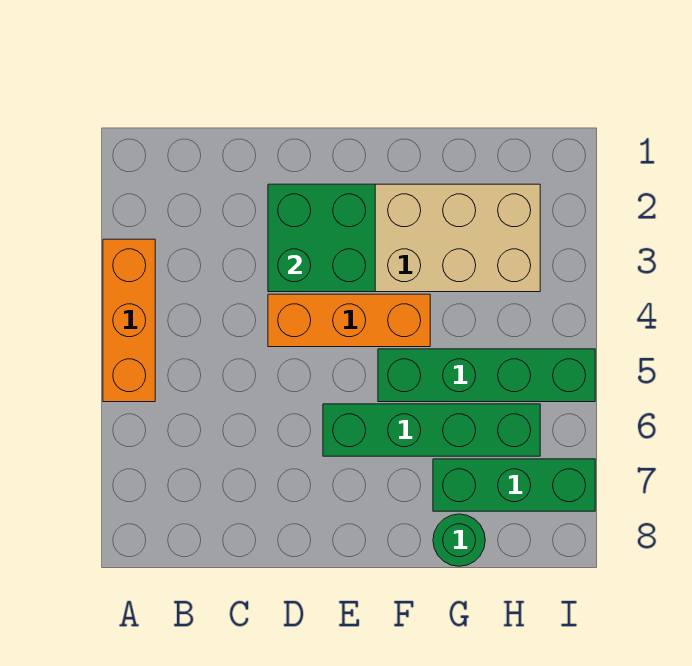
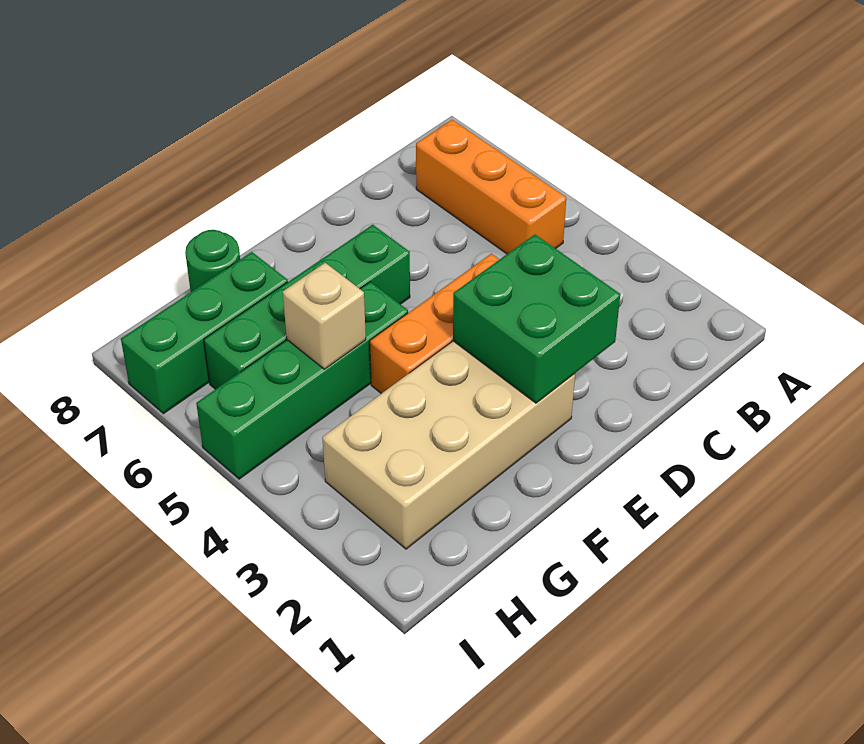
orange brick A3:A5 level 1 -> orange brick B5:B7 level 1
none -> tan brick G5 level 2

